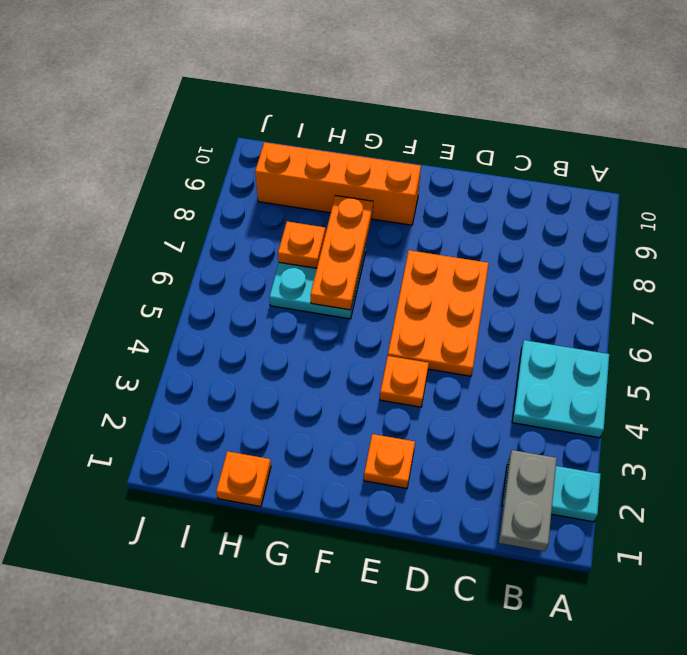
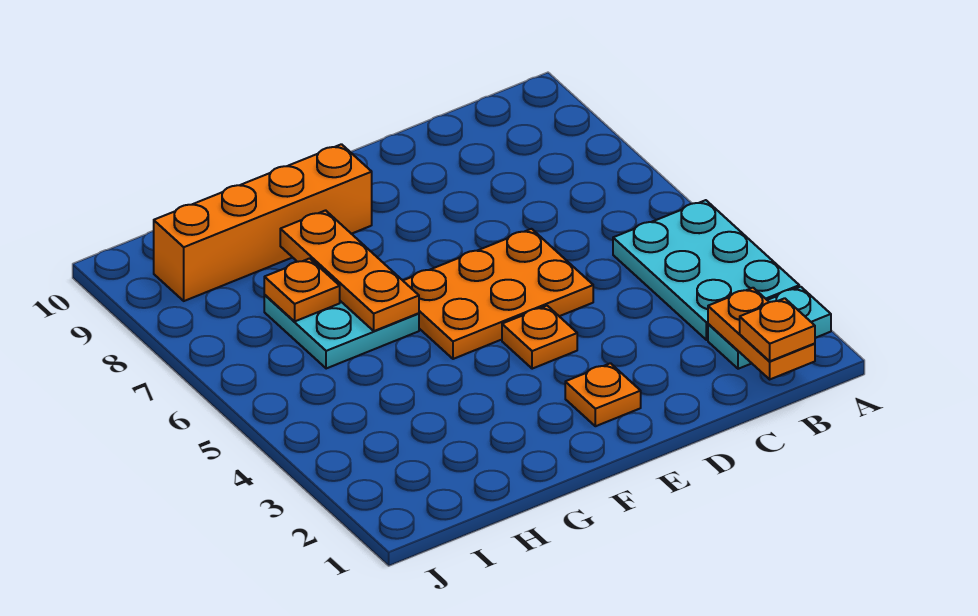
cyan plate A4:B5 level 1 -> cyan plate A3:B5 level 1
grey plate B1:B2 level 2 -> orange plate B1:B2 level 2
orange plate D5:E7 level 1 -> orange plate D5:F6 level 1
orange plate H1 level 1 -> orange plate B1 level 3

